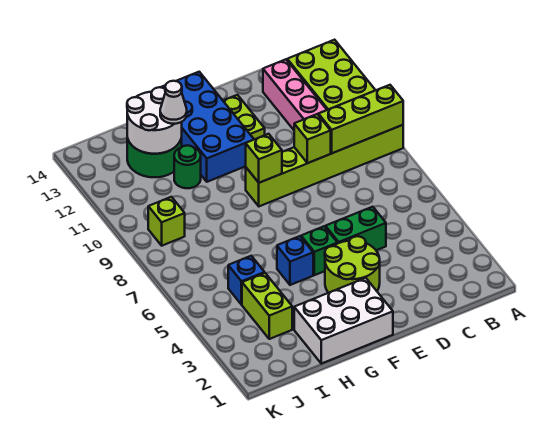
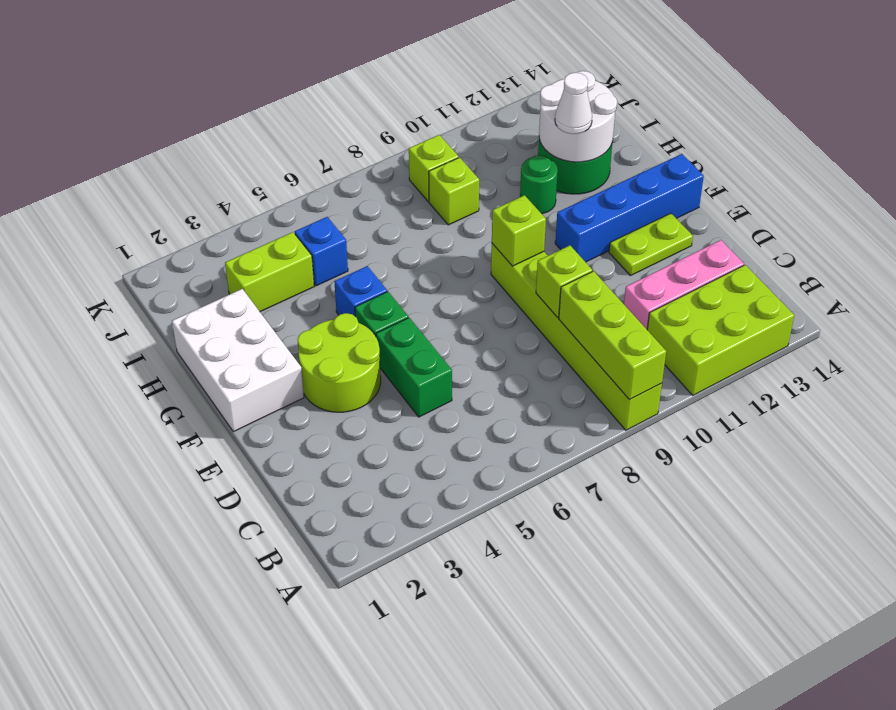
blue brick F11:G14 level 1 -> blue brick F11:F14 level 1
none -> lime brick I9 level 1

